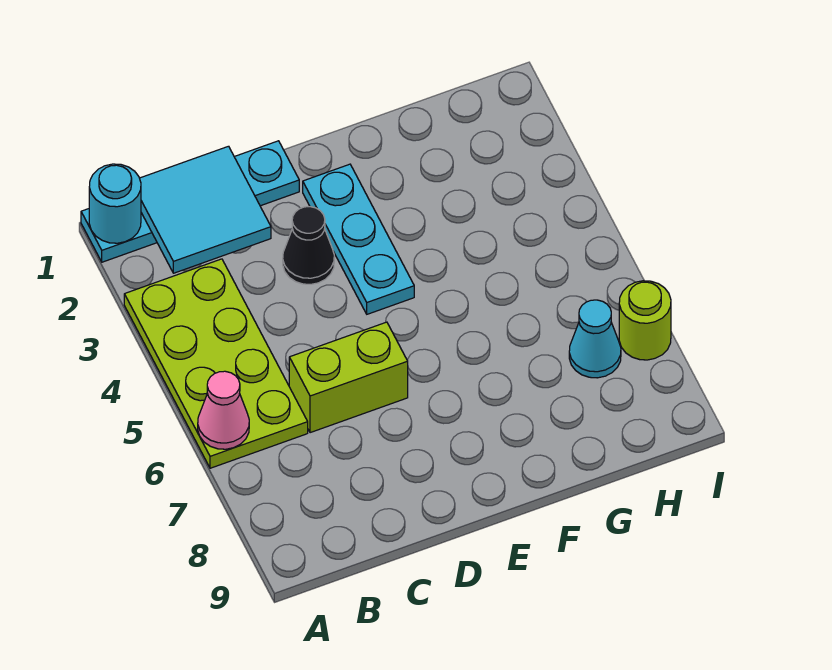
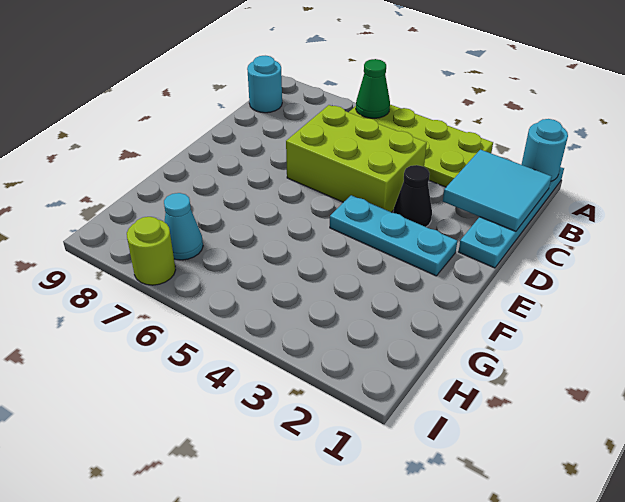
pink cone A6 level 2 -> green cone A6 level 2
none -> cyan round brick B9 level 1
lime brick C6:D6 level 1 -> lime brick C4:D6 level 1

